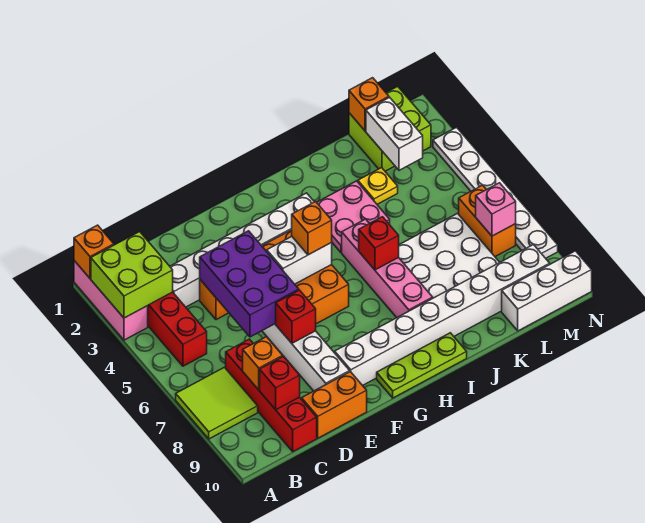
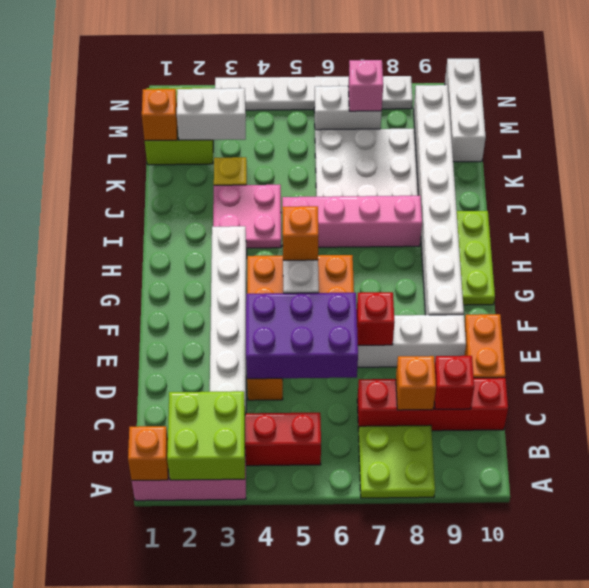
lime tile A7:B8 level 1 -> lime plate A7:B8 level 1
red brick I6 level 2 -> none
orange brick M6:M7 level 1 -> white brick M6:M7 level 1

